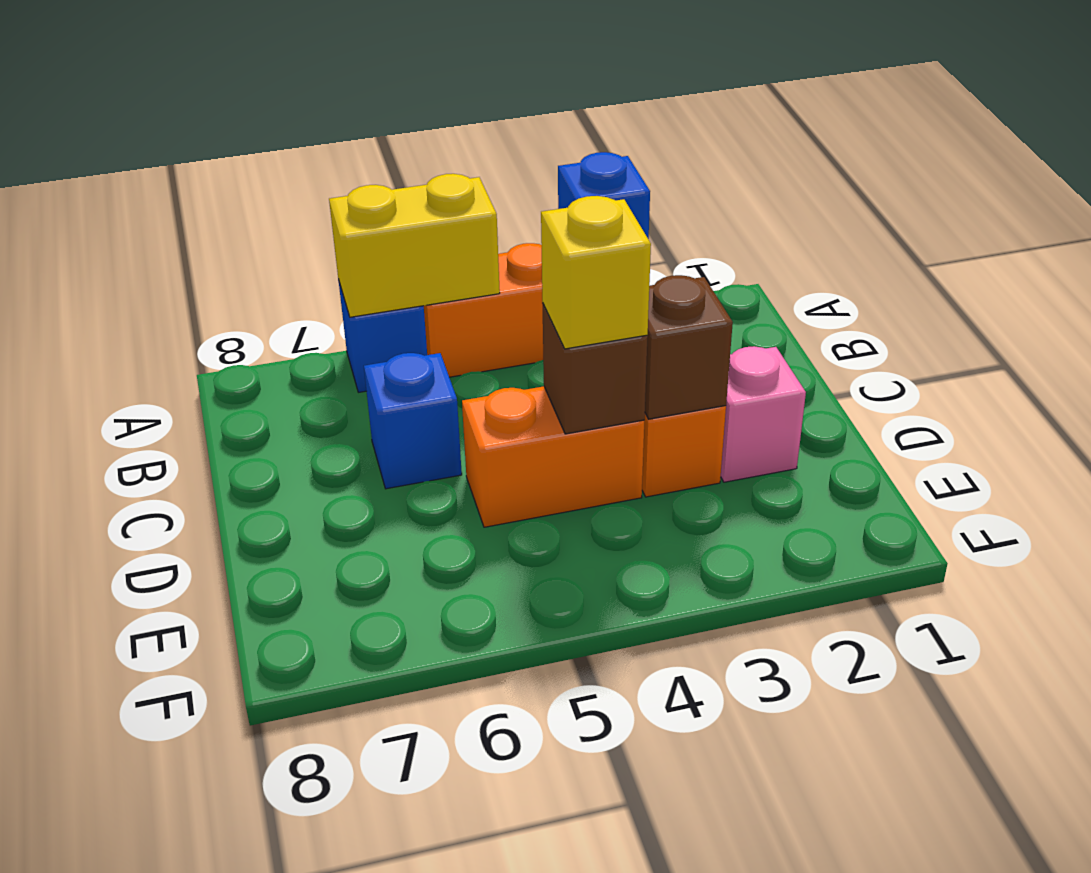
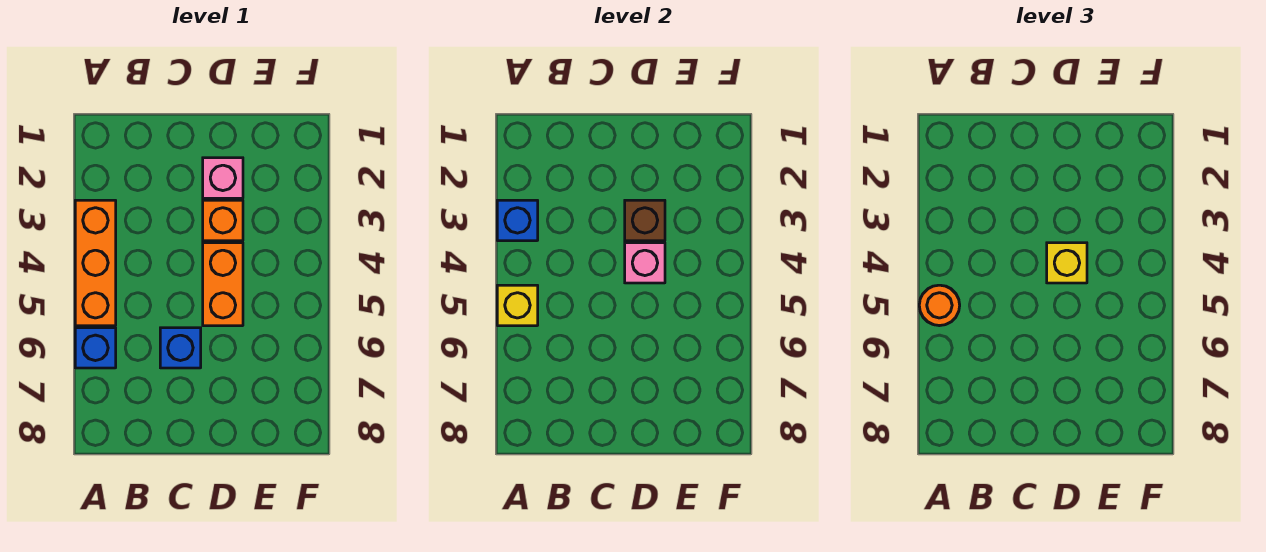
yellow brick A5:A6 level 2 -> yellow brick A5 level 2
none -> orange round brick A5 level 3
brown brick D4 level 2 -> pink brick D4 level 2

